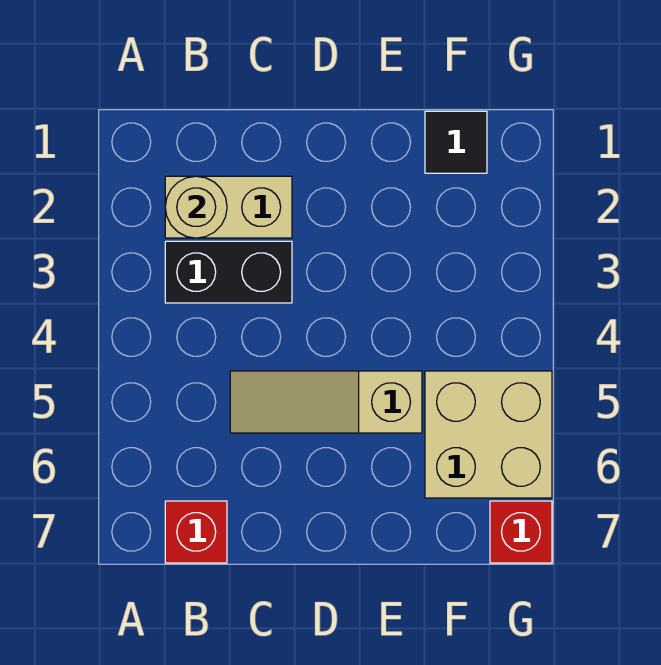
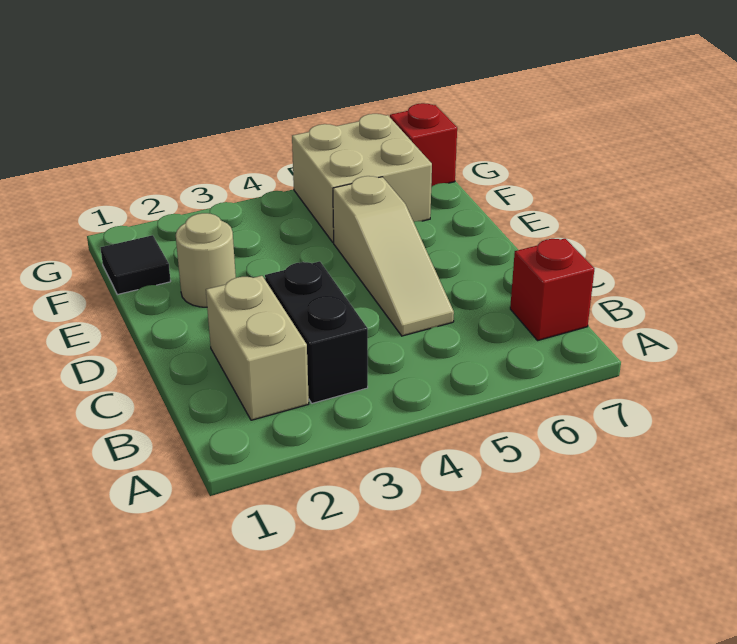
tan round brick B2 level 2 -> tan round brick E2 level 1

